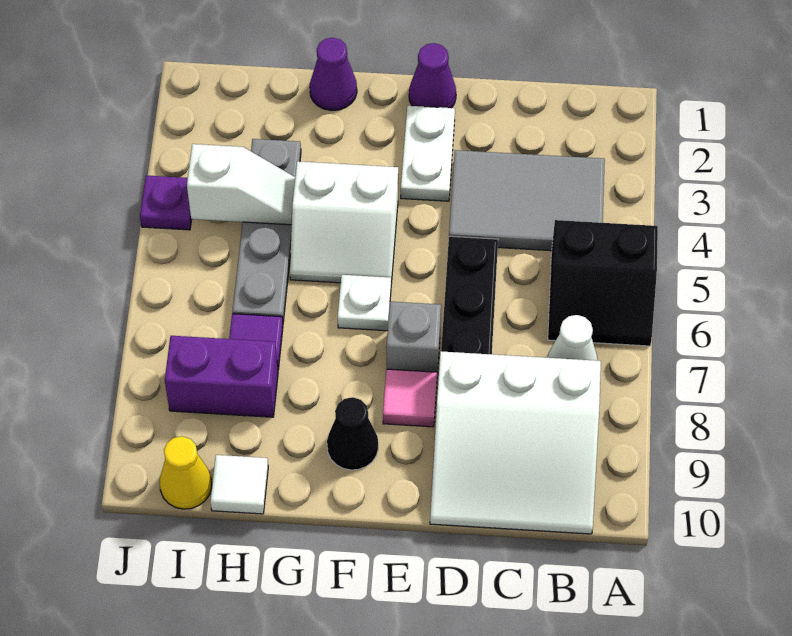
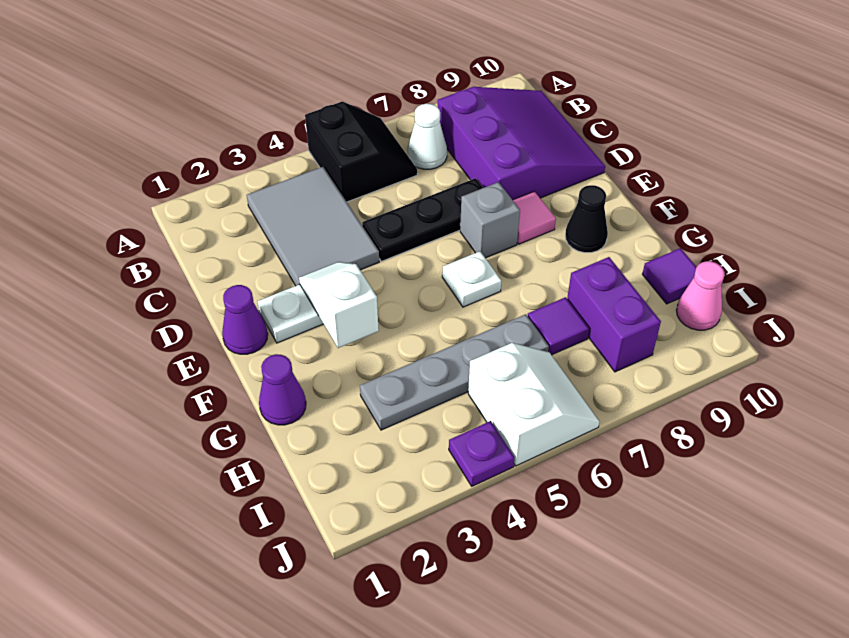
white slope B8:D10 level 1 top 8 -> purple slope B8:D10 level 1 top 8
white slope F4:G5 level 1 top 4 -> white slope I5:J6 level 1 top 5
white slope H4:I4 level 2 top I -> white slope E3:F3 level 2 top F
white tile H10 level 1 -> purple tile H10 level 1
yellow cone I10 level 1 -> pink cone I10 level 1

